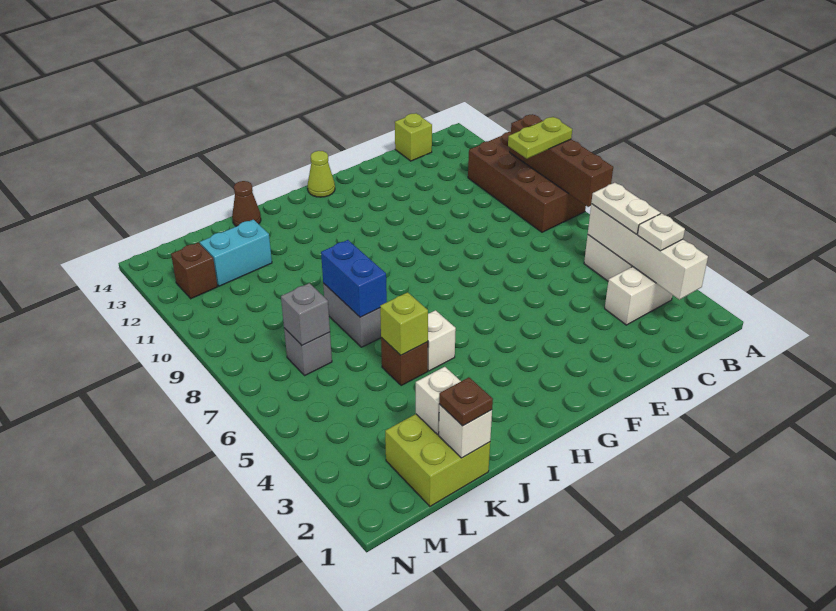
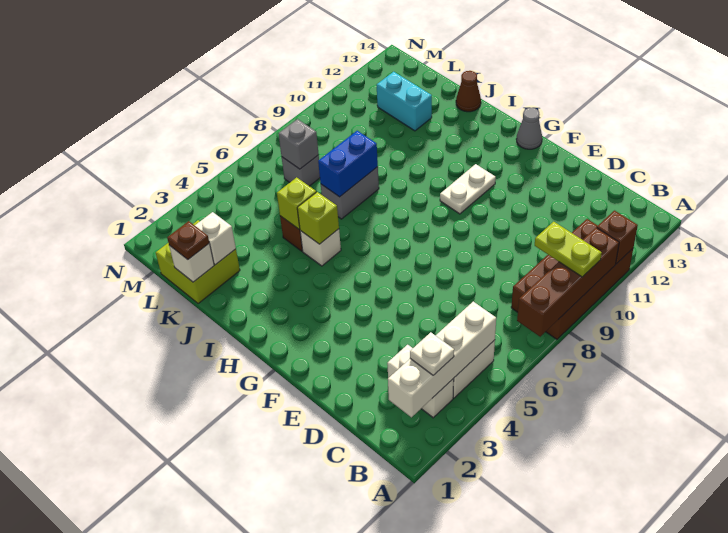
white plate B4:B5 level 3 -> white plate G10:G11 level 1
lime brick C14 level 1 -> lime brick I5 level 2
lime cone G14 level 1 -> grey cone G14 level 1
brown brick M12 level 1 -> brown brick A11 level 2

